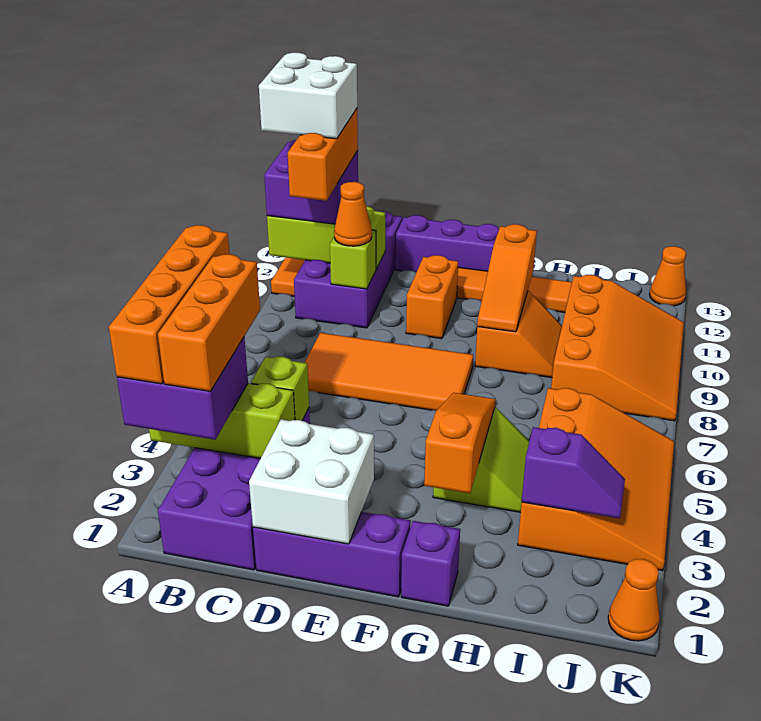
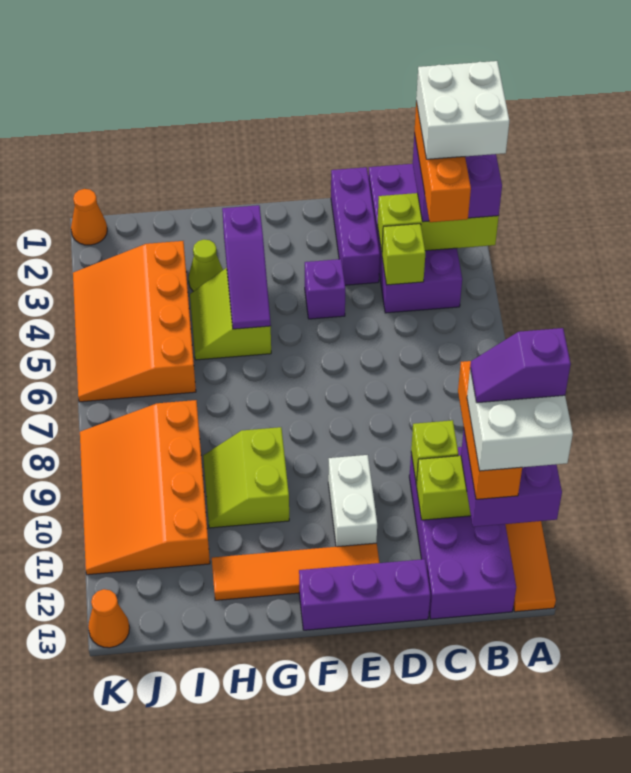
orange brick A2:A5 level 4 -> none
orange tile C7:F8 level 1 -> none
orange cone C10 level 3 -> none
purple brick D1:F1 level 1 -> purple brick D1:D3 level 1
white brick D1:E2 level 2 -> white brick A2:B3 level 5
orange brick E10:E11 level 1 -> white brick E10:E11 level 1
purple brick G1 level 1 -> purple brick E4 level 1
orange slope G3:G5 level 2 top 3 -> purple slope G3:G5 level 2 top 3
orange slope G9:H10 level 1 top G -> lime slope G9:H10 level 1 top G
orange slope G9:G11 level 2 top 11 -> none
none -> lime cone H3 level 1
purple slope I3:J3 level 2 top I -> purple slope A11:B11 level 6 top A

